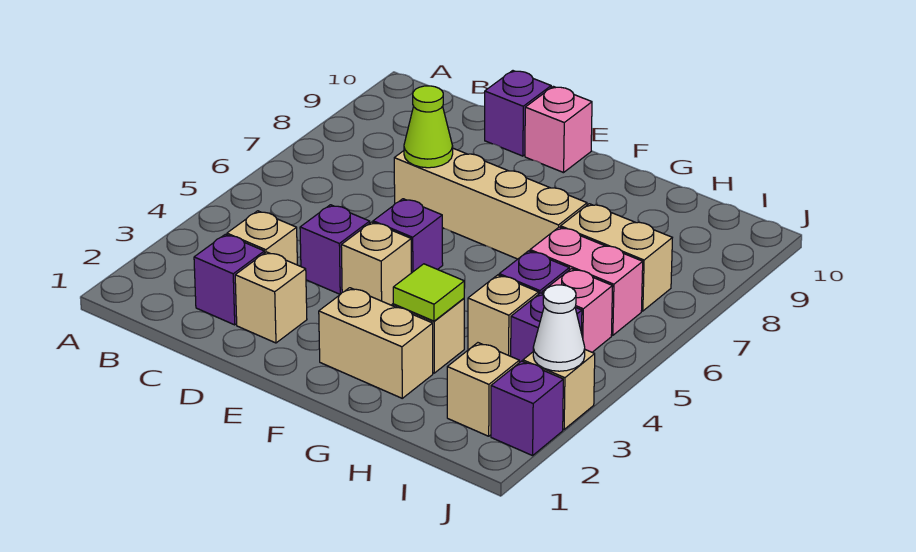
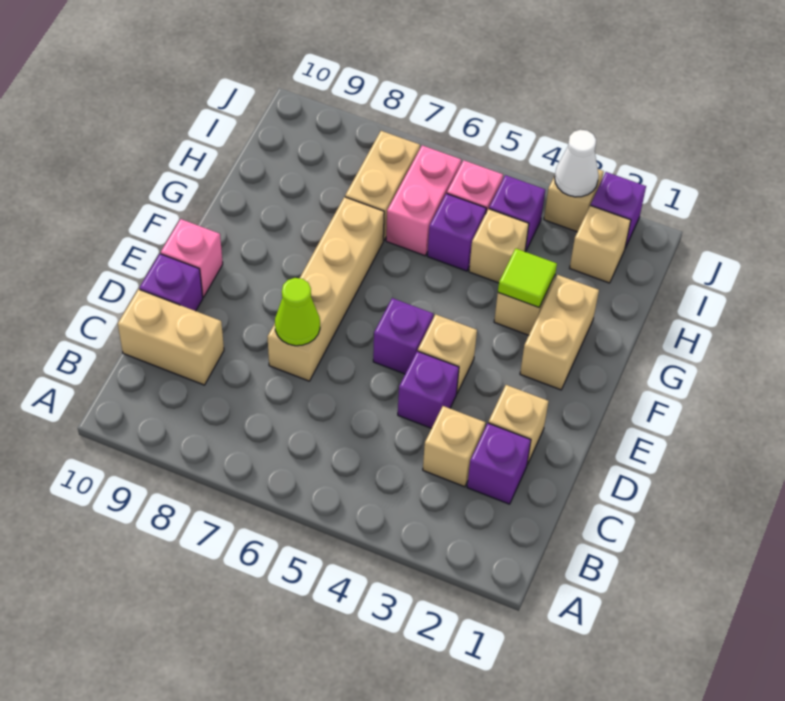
none -> tan brick C9:C10 level 1

